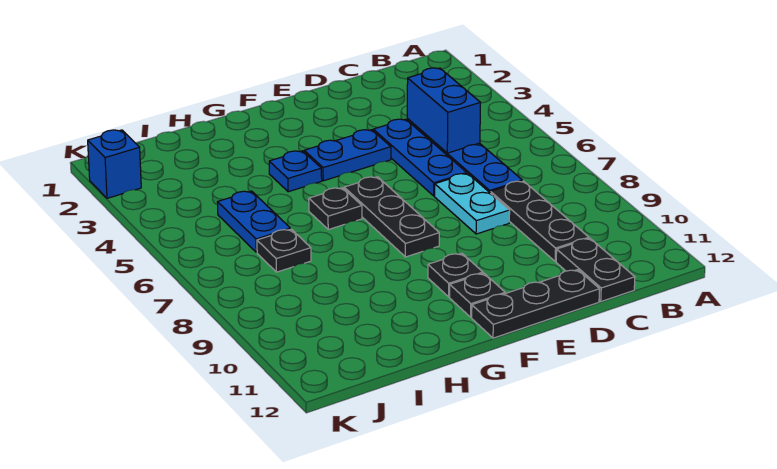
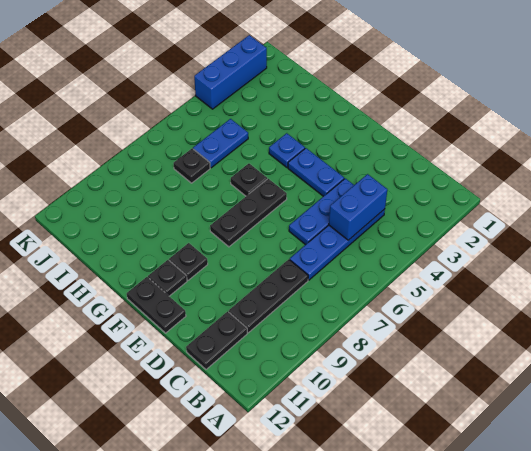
cyan plate D7:D8 level 1 -> none
black plate D12:F12 level 1 -> black plate E12:F12 level 1
blue brick K2 level 1 -> blue brick K2:K4 level 1

